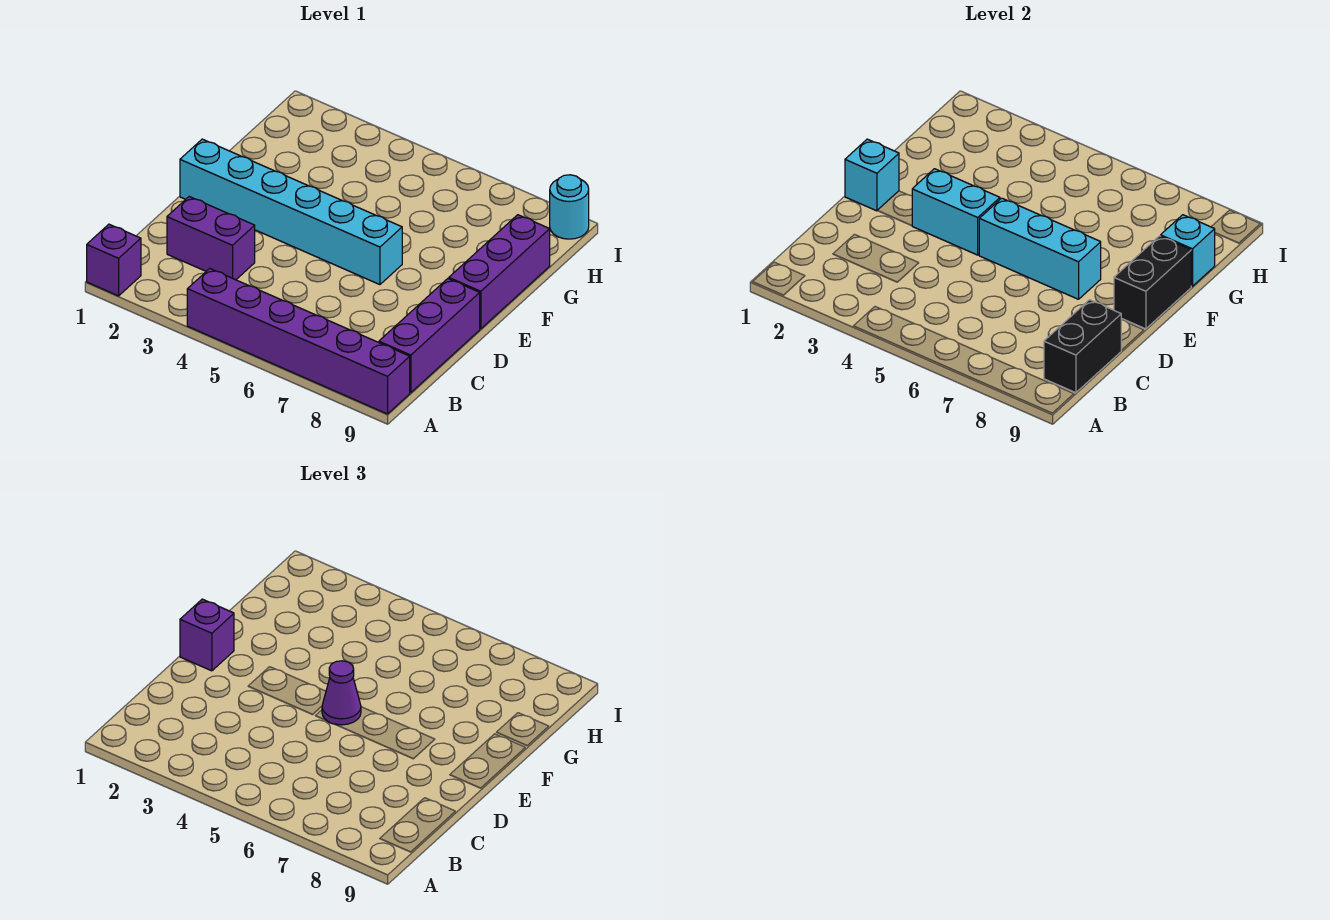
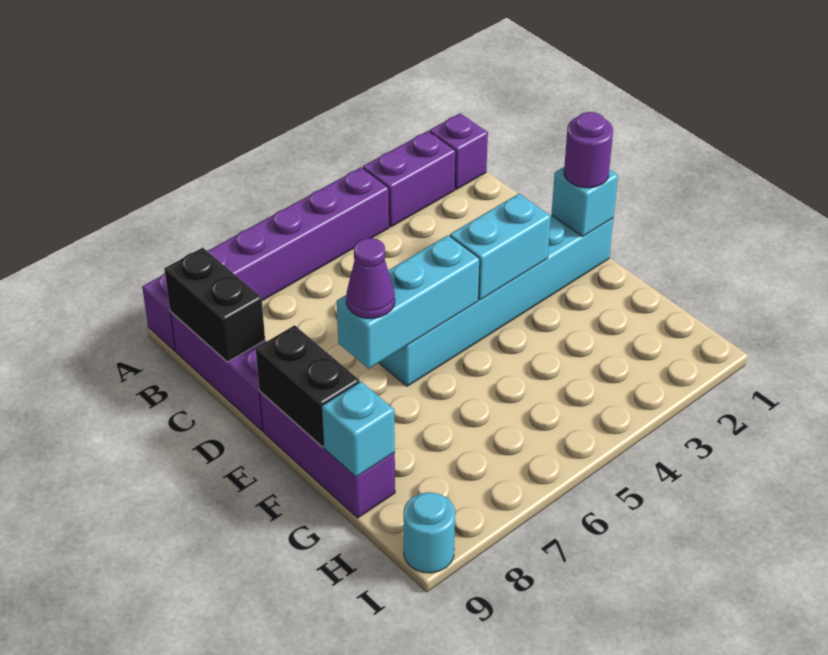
purple brick C2:C3 level 1 -> purple brick A2:A3 level 1
purple brick E1 level 3 -> purple round brick E1 level 3
purple cone E5 level 3 -> purple cone E7 level 3

